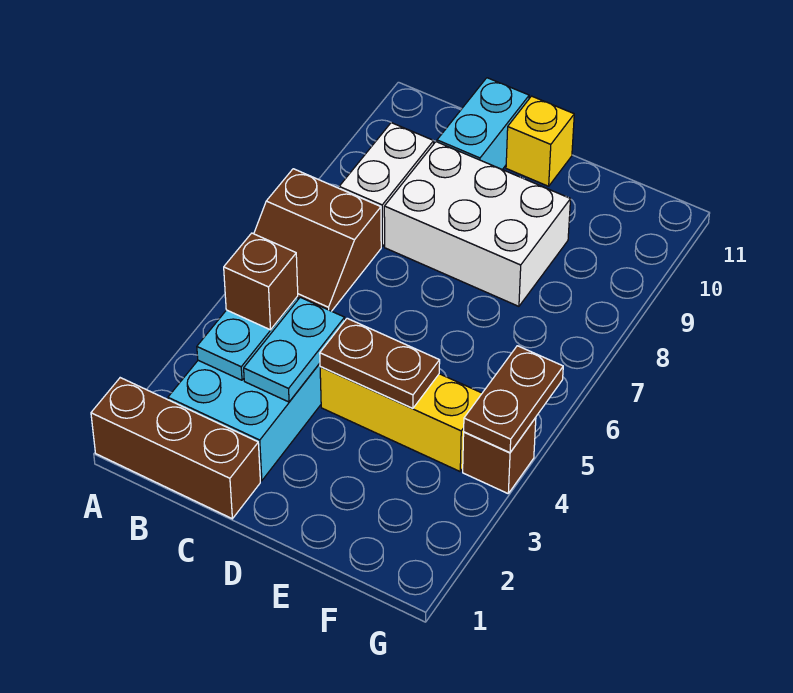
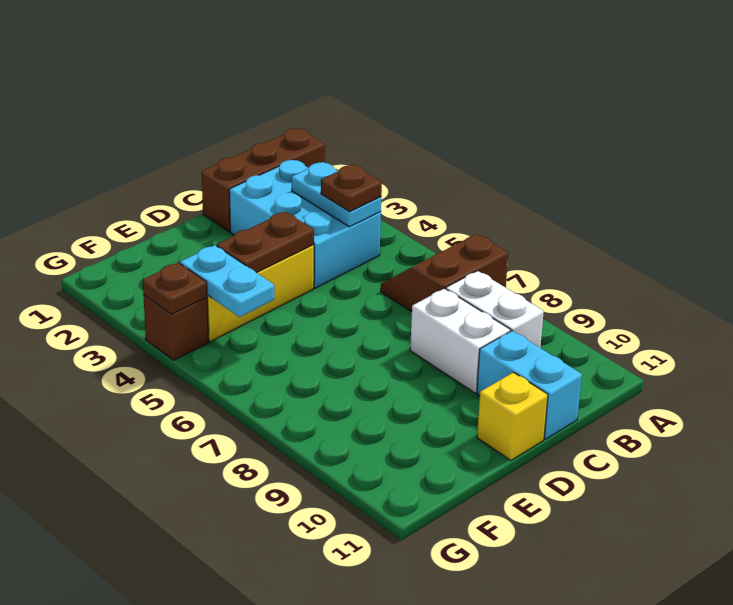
brown brick B4 level 3 -> brown plate B4 level 3
cyan plate C3:C4 level 2 -> cyan plate F4:F5 level 2
white brick C8:E9 level 1 -> white brick C8:C9 level 1
brown plate G4:G5 level 2 -> brown plate G4 level 2

